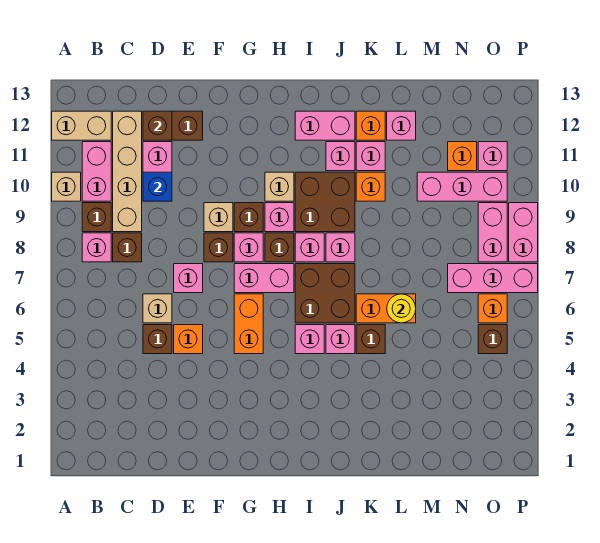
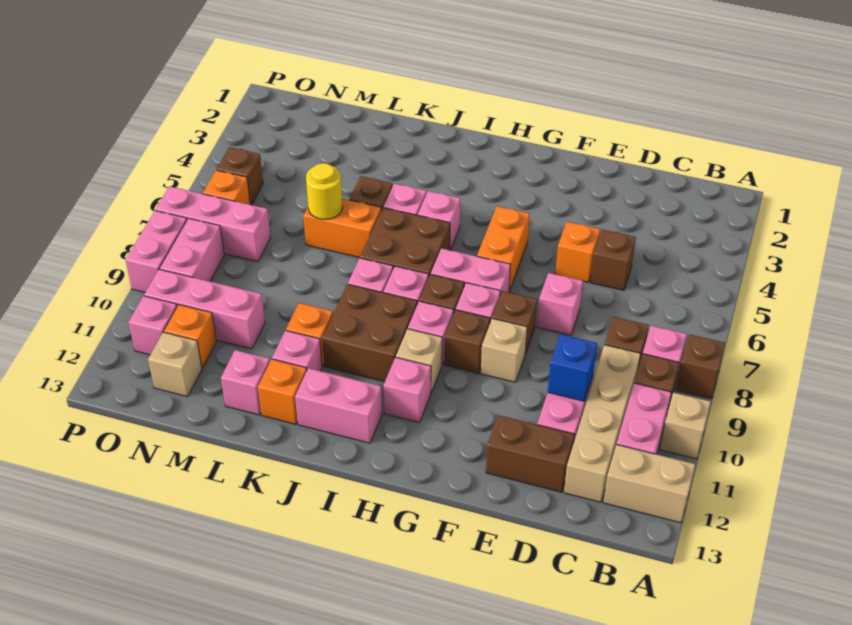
tan brick D6 level 1 -> tan brick N12 level 1
brown brick D12 level 2 -> brown brick A8 level 1
pink brick J11 level 1 -> pink brick H11 level 1

